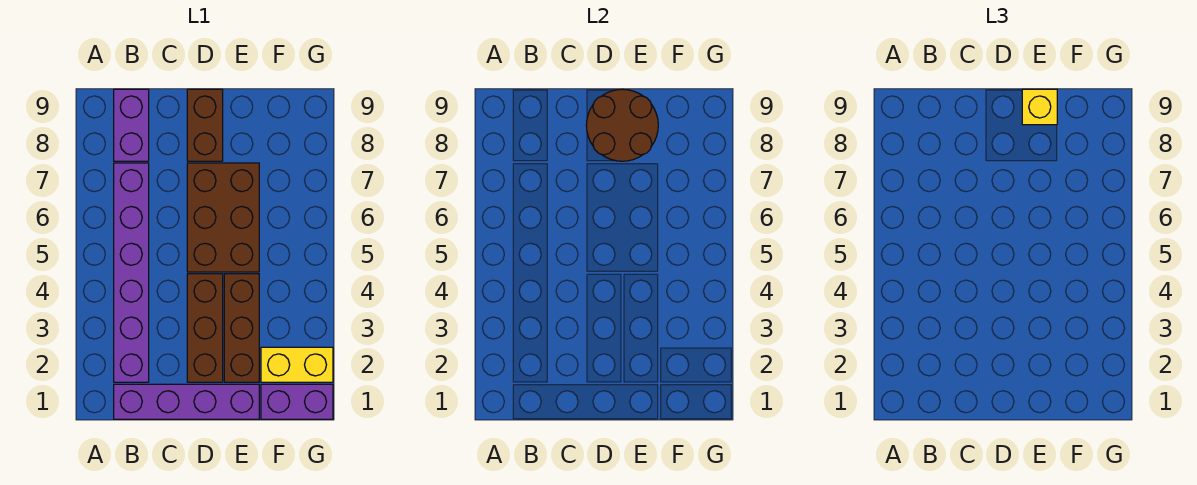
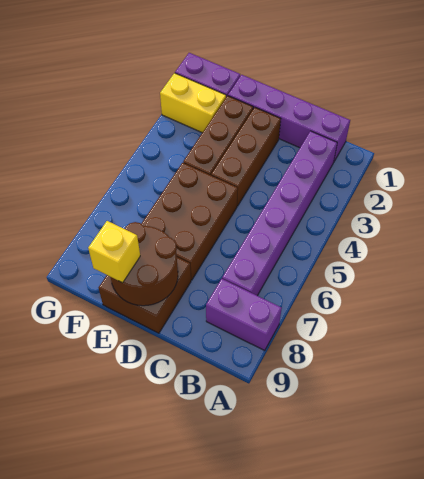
purple brick B8:B9 level 1 -> purple brick A8:B8 level 1
brown brick D8:D9 level 1 -> brown brick D8:E9 level 1

